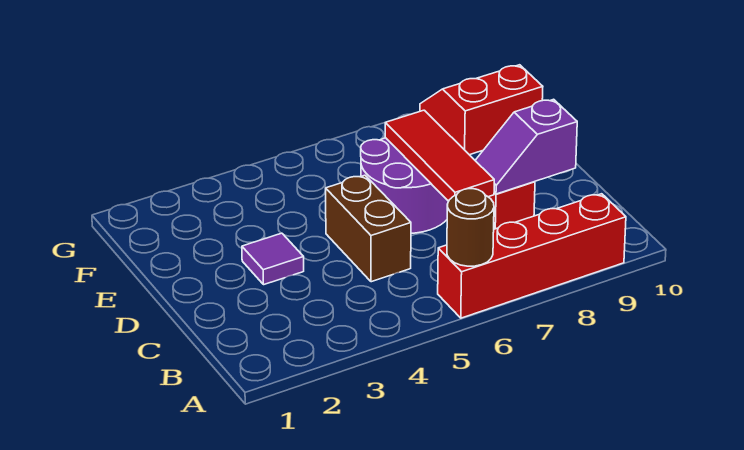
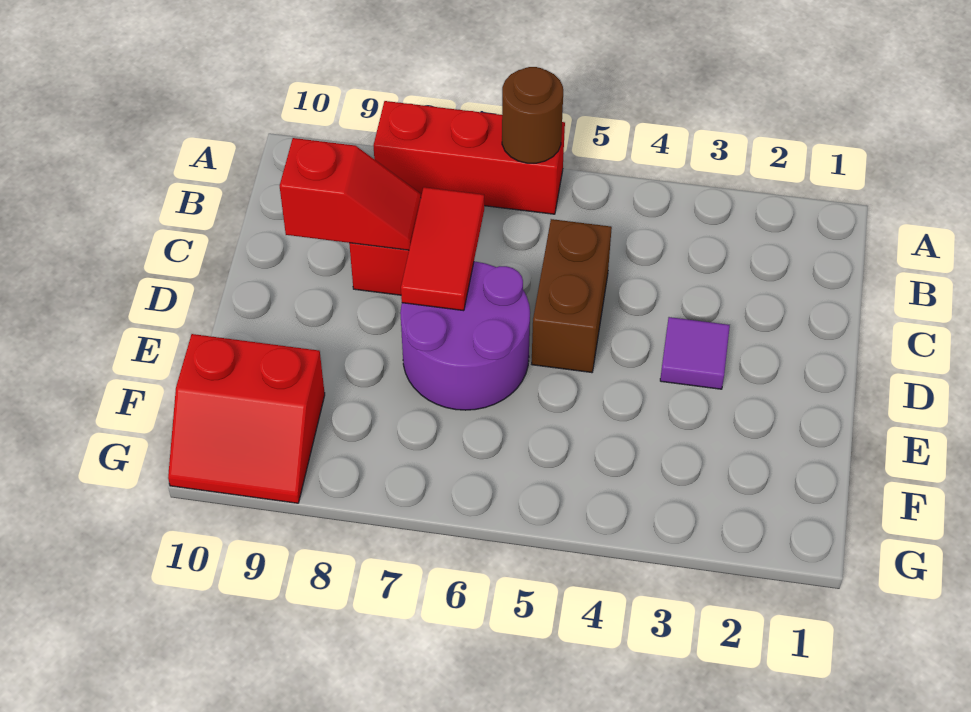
red brick A6:A9 level 1 -> red brick A6:A8 level 1
red tile C7:E7 level 2 -> red tile C7:D7 level 2
purple slope C8:C9 level 2 top 9 -> red slope C8:C9 level 2 top 9

